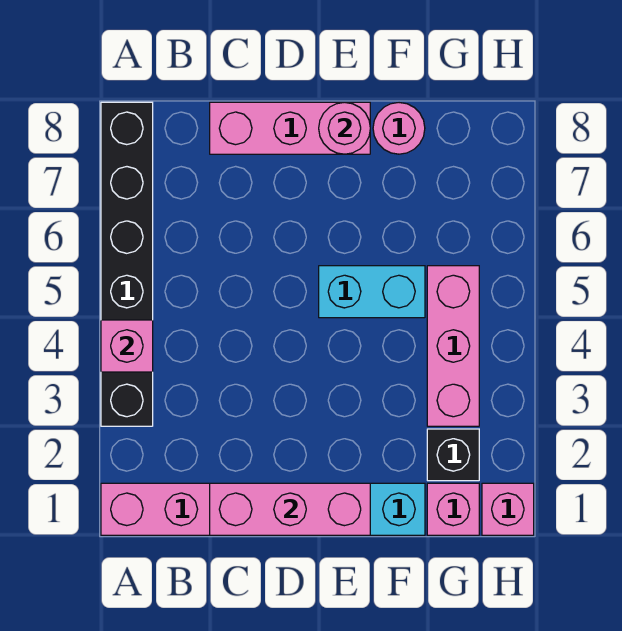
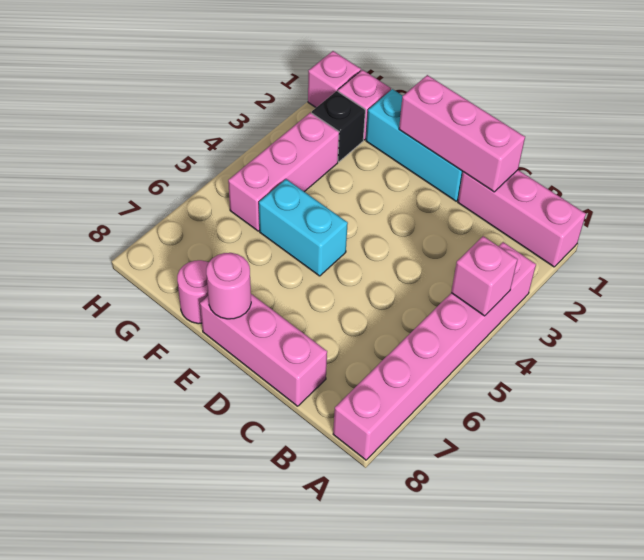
black brick A3:A8 level 1 -> pink brick A3:A8 level 1

